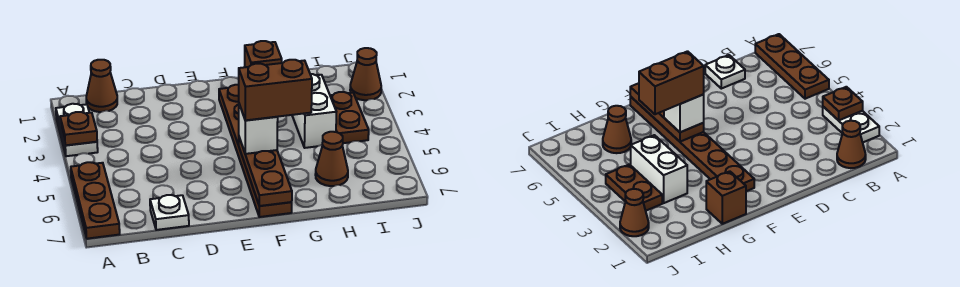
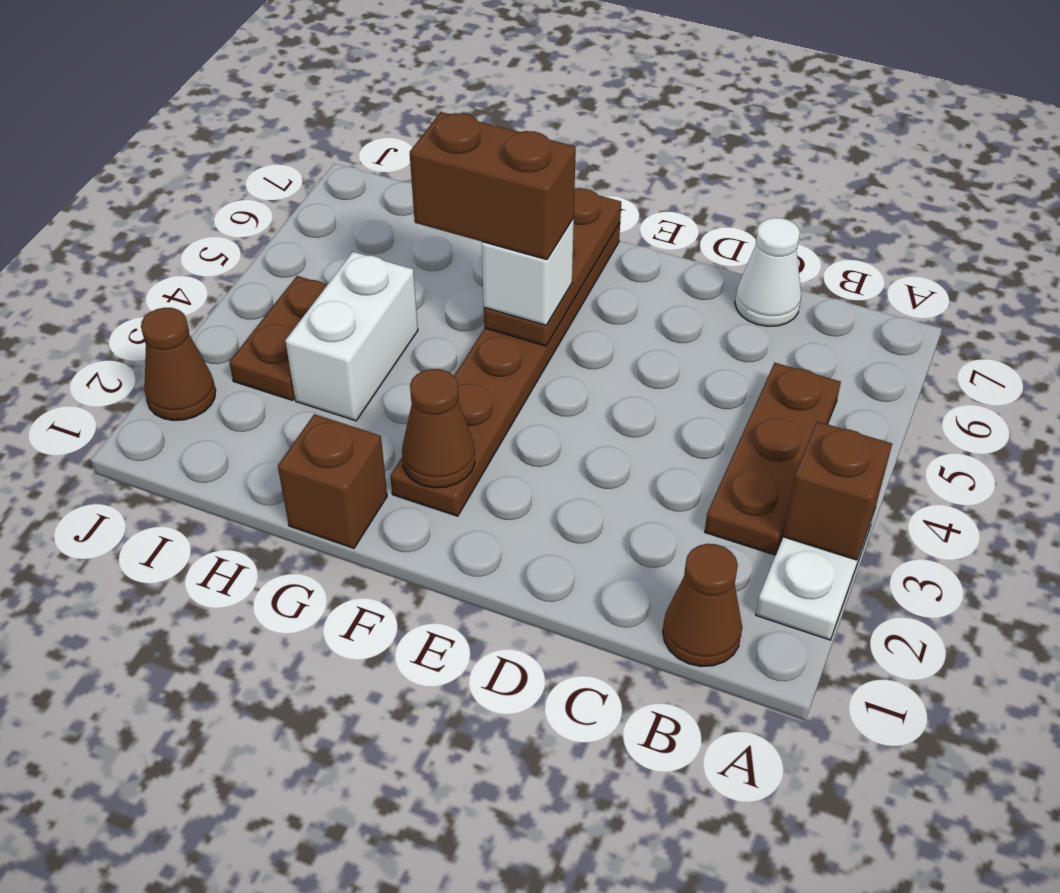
brown plate A3 level 2 -> brown brick A3 level 2
brown plate A5:A7 level 1 -> brown plate B3:B5 level 1
white plate C7 level 1 -> white cone C7 level 1
brown cone H6 level 1 -> brown cone F2 level 2

